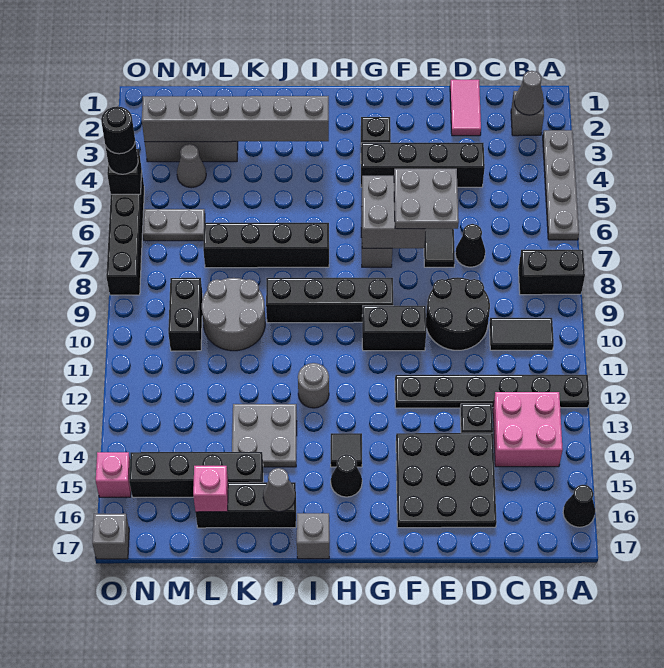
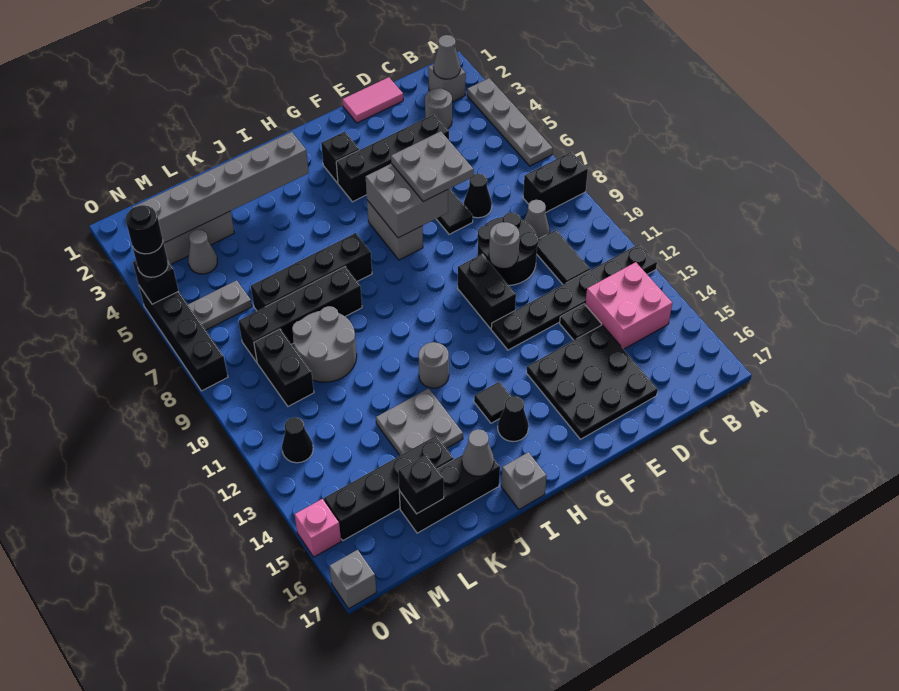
black cone A16 level 1 -> black cone N12 level 1
black tile B10:C10 level 1 -> black tile C10:C11 level 1
none -> grey round brick C3 level 1
none -> grey cone C9 level 1
pink tile D1:D2 level 1 -> pink tile D1:E1 level 1
none -> grey round brick E10 level 2
black brick F10:G10 level 1 -> black brick F10:F11 level 1
black brick G9:J9 level 1 -> black brick J8:M8 level 1
pink brick L16 level 2 -> black brick L16 level 2

